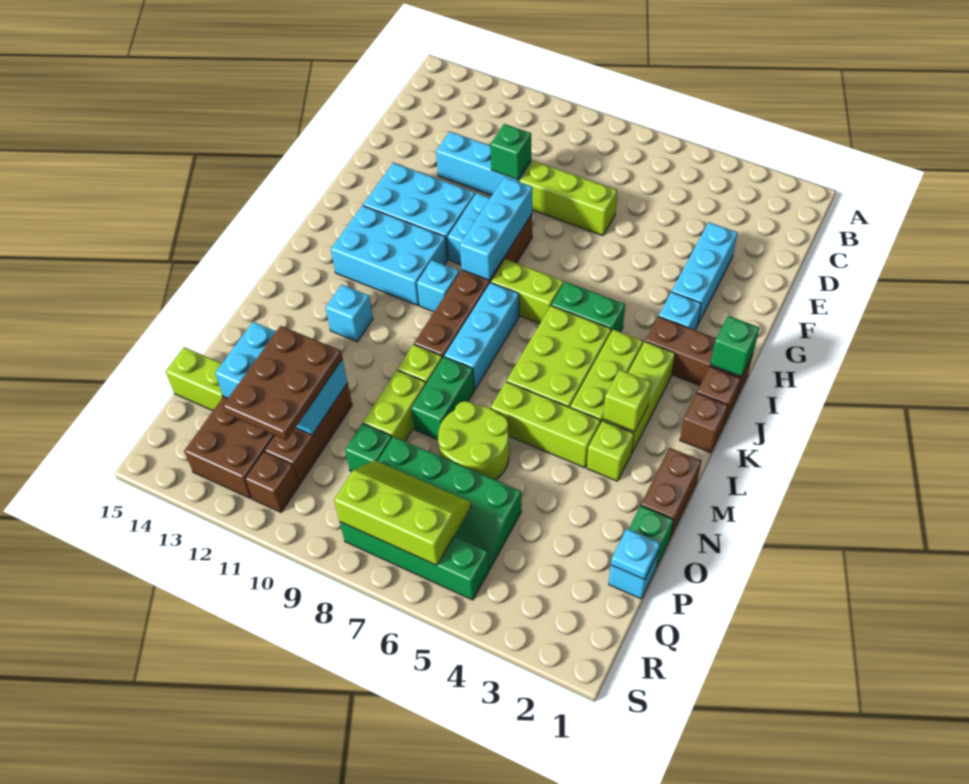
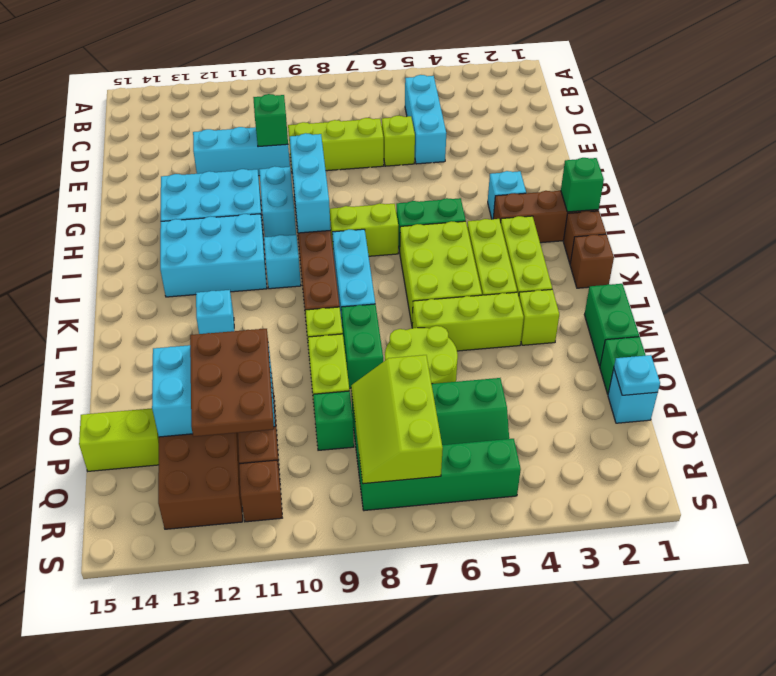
cyan brick E3:G3 level 1 -> cyan brick C5:E5 level 1
lime brick L3 level 2 -> lime brick E6 level 1
brown brick M1:N1 level 1 -> green brick M1:N1 level 1
lime slope Q6:R8 level 2 top R -> lime slope P7:R8 level 2 top 7

